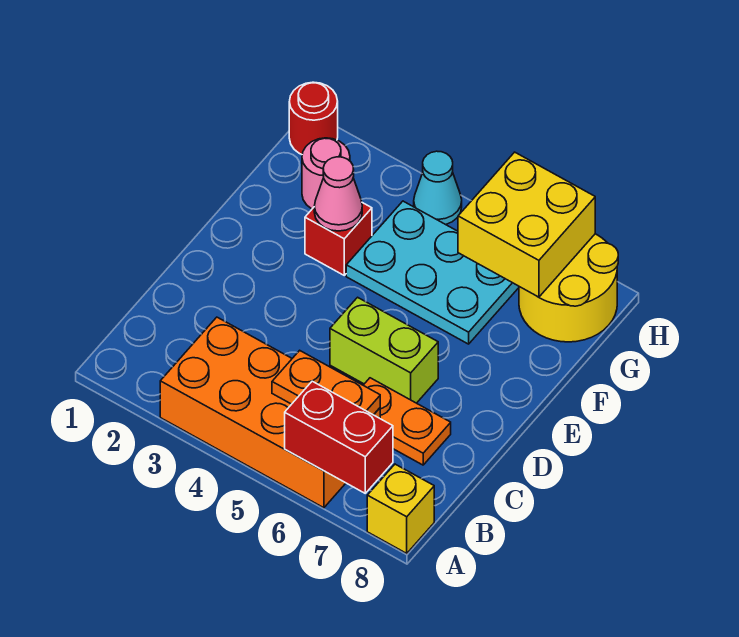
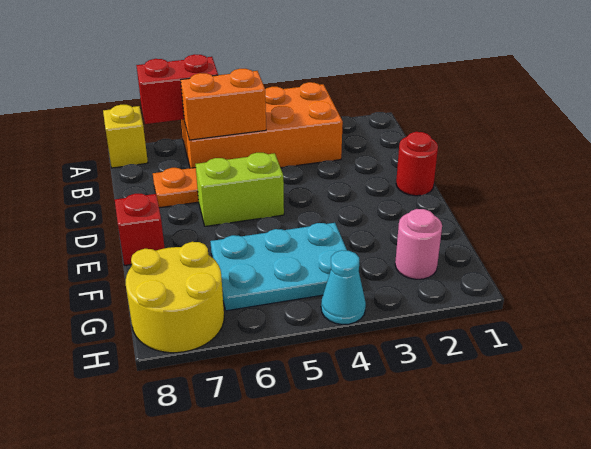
orange plate B5:B6 level 2 -> orange brick B5:B6 level 2
red brick F3 level 1 -> red brick E8 level 1
pink cone F3 level 2 -> none
yellow brick G6:H7 level 2 -> none
red round brick H1 level 1 -> red round brick D1 level 1

